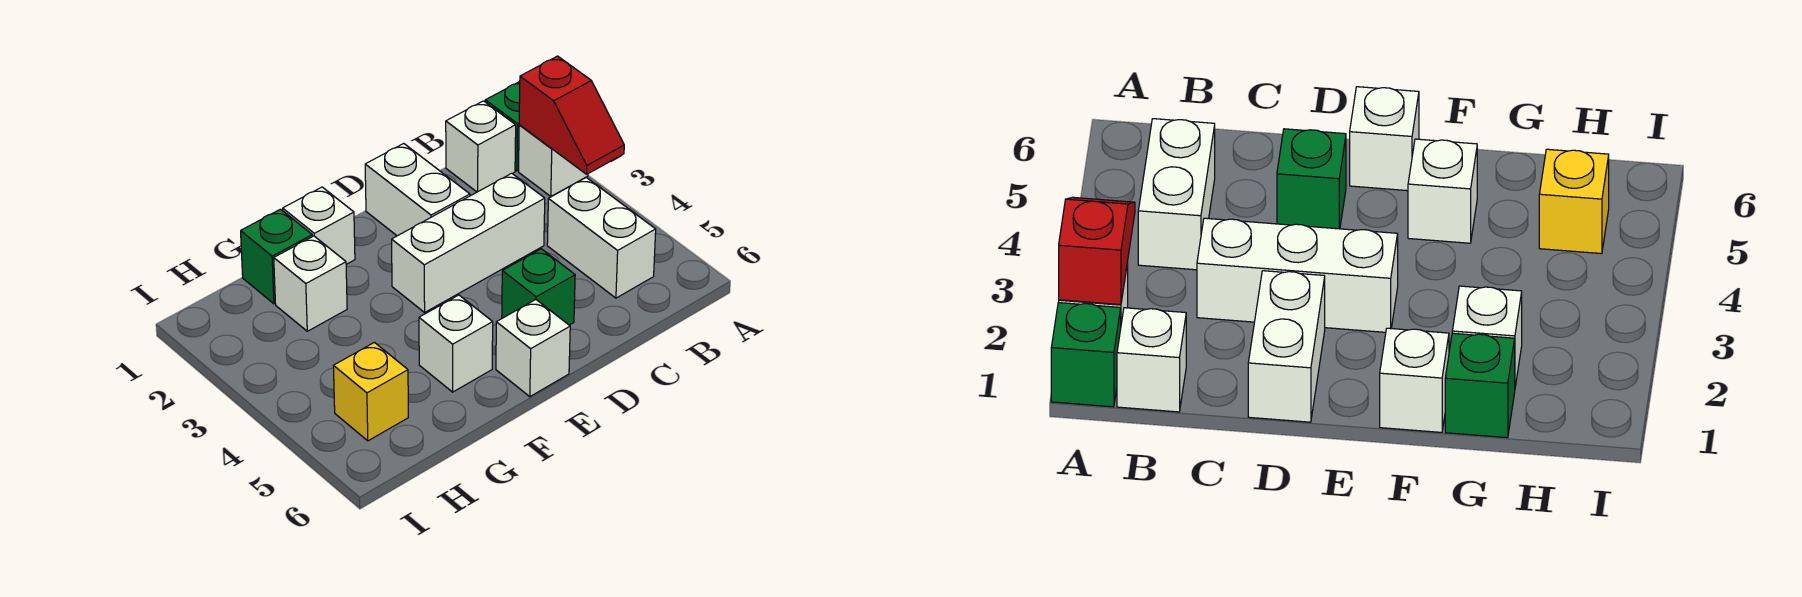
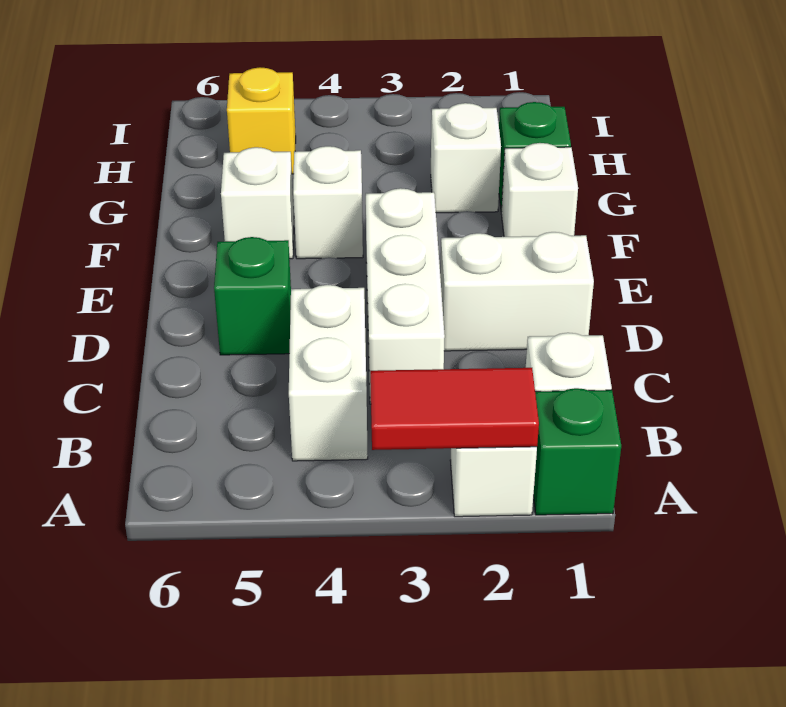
red slope A2:A3 level 2 top 2 -> red tile A2:A3 level 2
white brick B4:B5 level 1 -> white brick B4:C4 level 1
white brick E6 level 1 -> white brick F4 level 1

